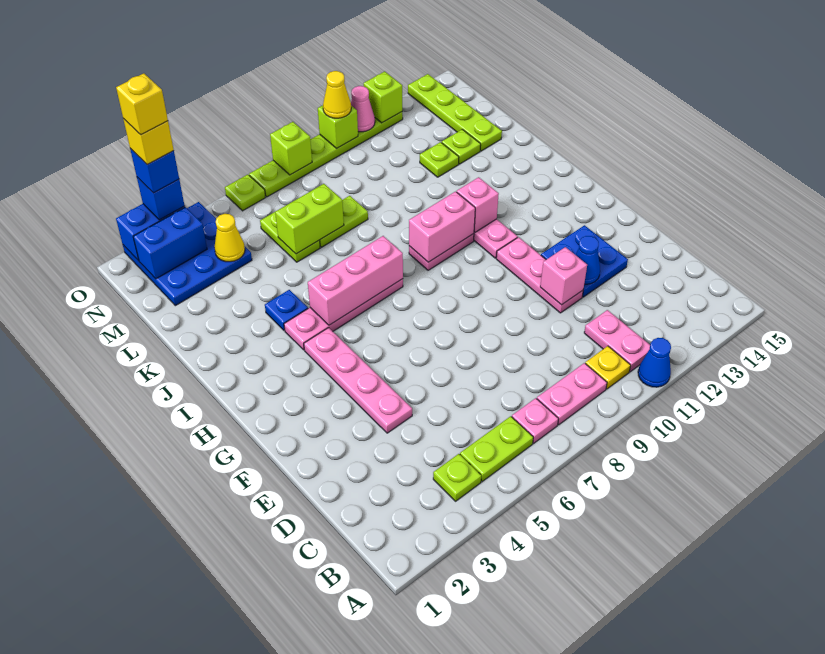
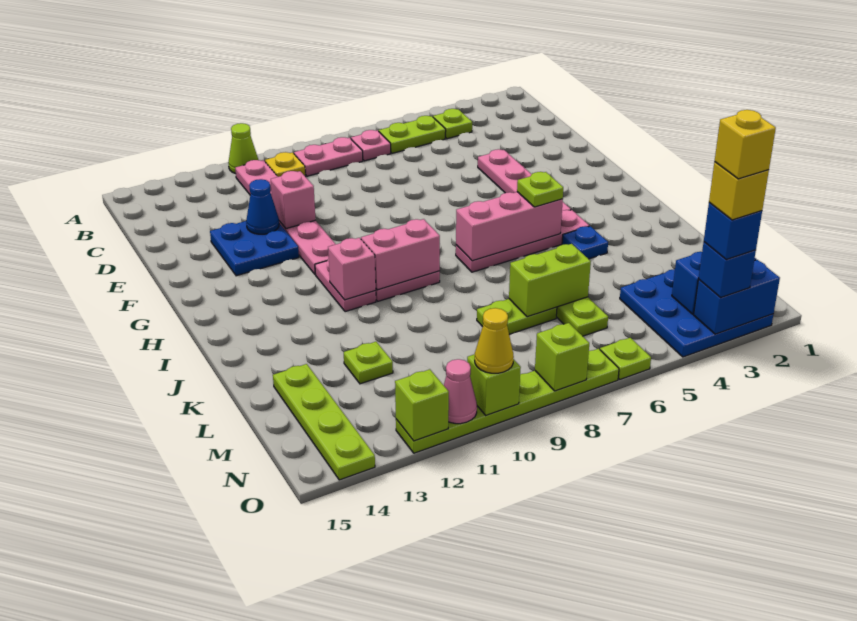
blue cone A11 level 1 -> lime cone A11 level 1
lime plate L13 level 1 -> lime plate I5 level 3
yellow cone M4 level 2 -> none

